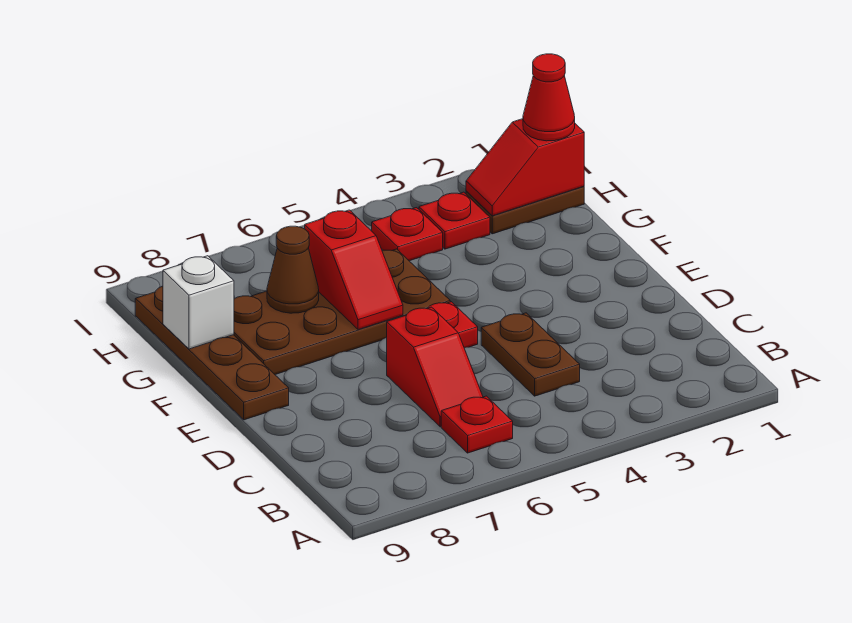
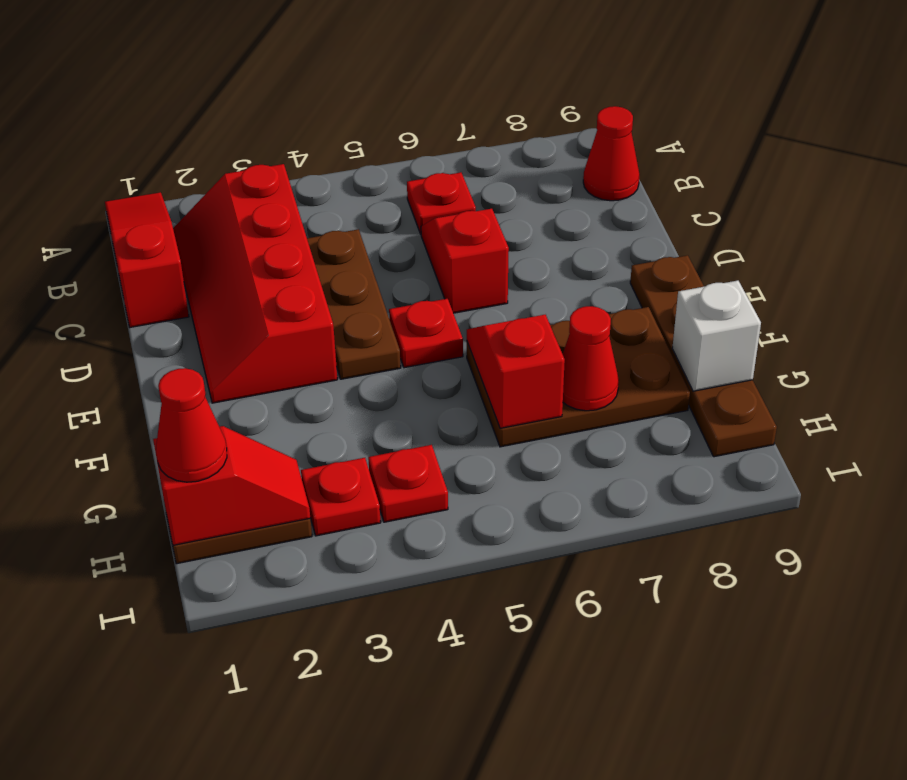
none -> red slope A1:C1 level 1 top C
none -> red slope B2:E3 level 1 top 3
none -> red cone B9 level 1
brown plate C4:D4 level 1 -> brown plate C4:E4 level 1
brown plate F5:G8 level 1 -> brown plate F6:G8 level 1
brown cone G7 level 2 -> red cone G7 level 2

